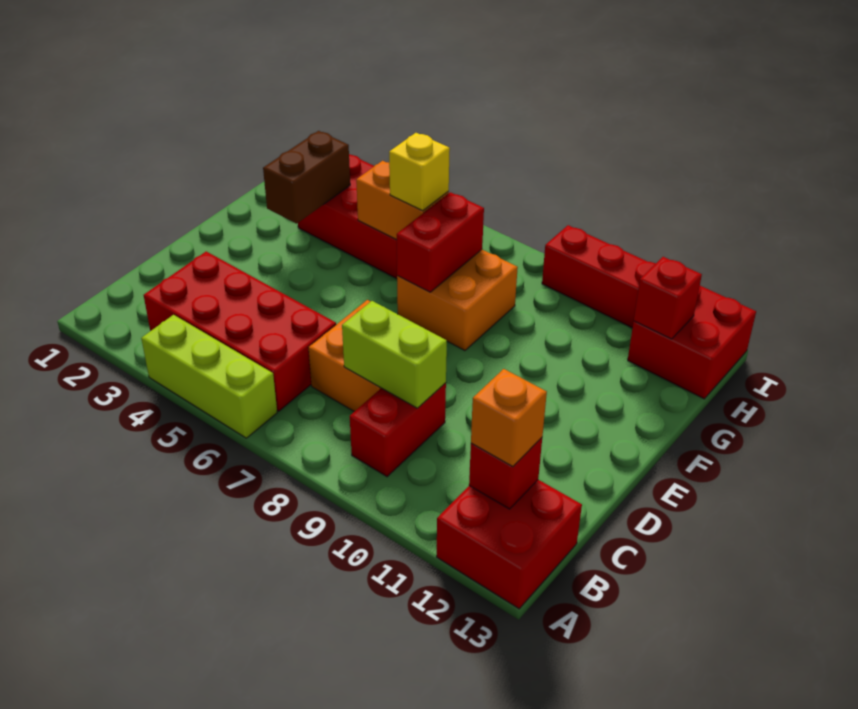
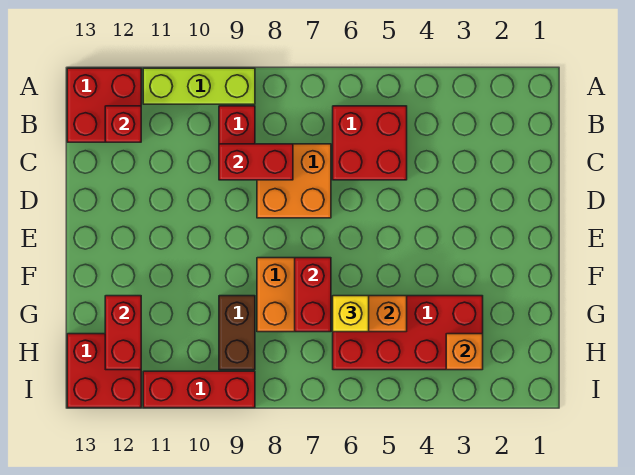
lime brick A4:A6 level 1 -> lime brick A9:A11 level 1
red brick B3:C6 level 1 -> red brick B5:C6 level 1
orange brick B12 level 3 -> orange brick H3 level 2
lime brick C8:C9 level 2 -> red brick C8:C9 level 2
brown brick F3:G3 level 2 -> brown brick G9:H9 level 1
red brick H12 level 2 -> red brick G12:H12 level 2

